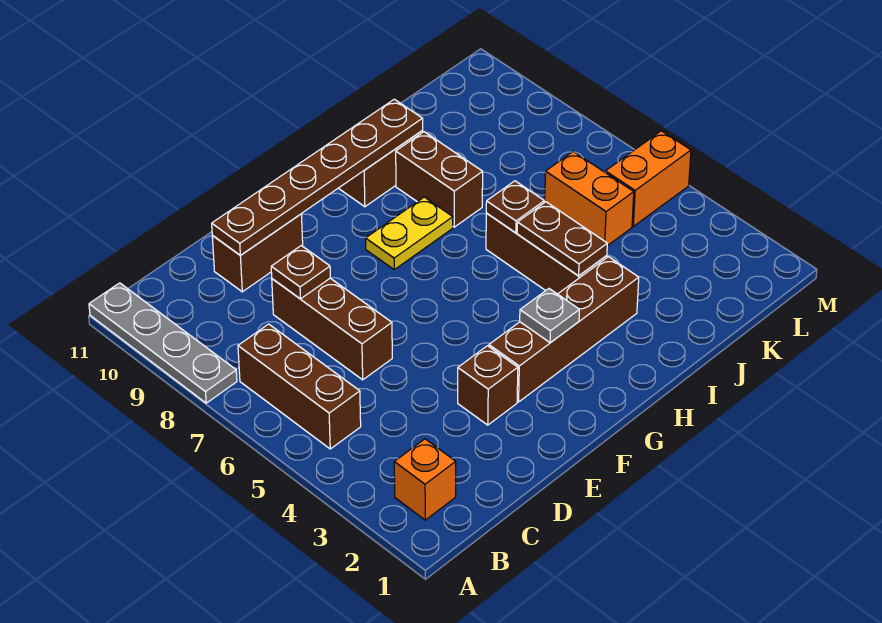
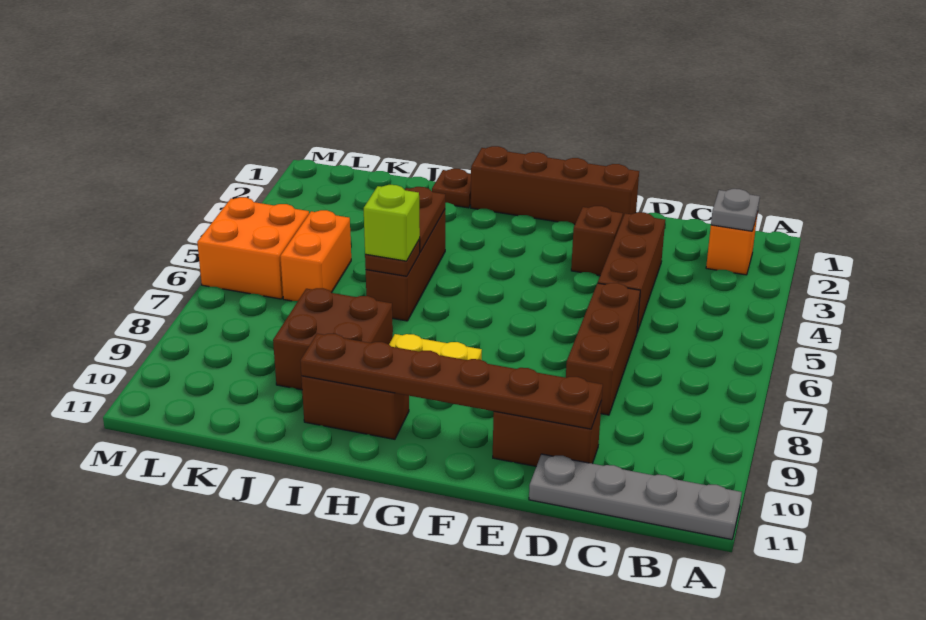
grey plate A8:A11 level 1 -> grey plate A11:D11 level 1
brown brick B5:B7 level 1 -> brown brick D3:D5 level 1
brown plate D8 level 2 -> brown plate I1 level 1
brown brick F3:I3 level 1 -> brown brick E1:H1 level 1
grey plate G3 level 2 -> grey plate B2 level 2
none -> lime brick I6 level 3
brown brick I8:I9 level 1 -> brown brick I8:J9 level 1
orange brick L5:M5 level 1 -> orange brick L5:M6 level 1

